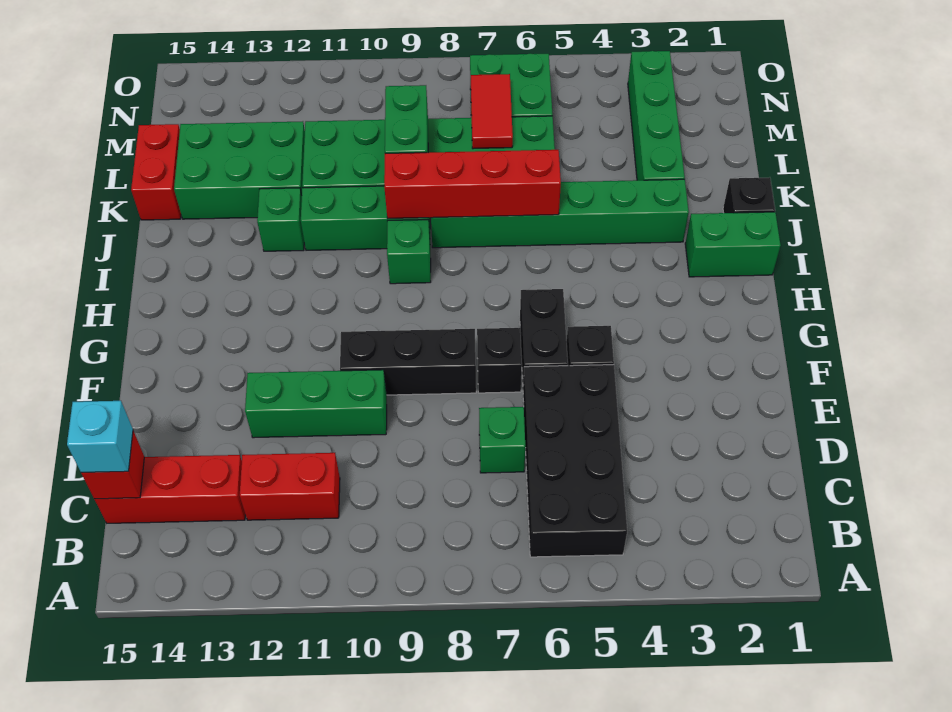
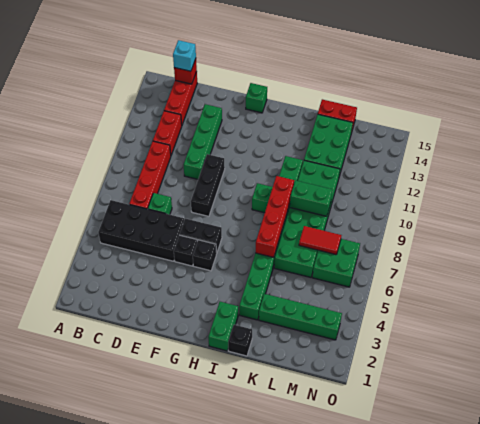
none -> red brick C7:C10 level 1
green brick E10:E12 level 1 -> green brick E10:E13 level 1
black brick F7 level 1 -> black brick G5 level 1
green brick J12 level 1 -> green brick G15 level 1

